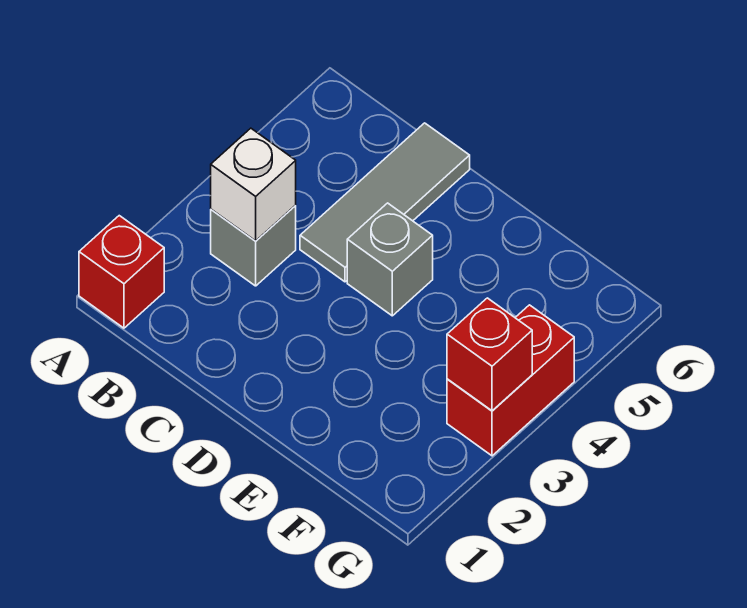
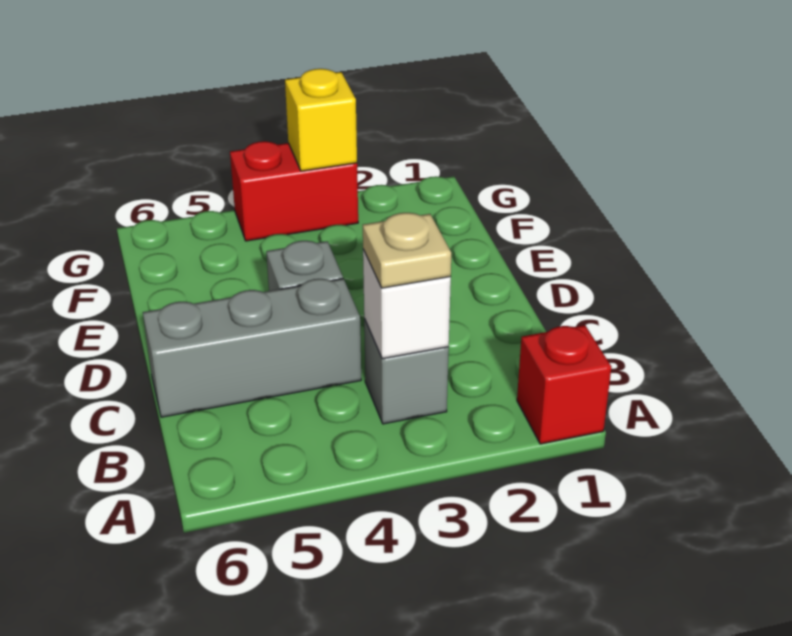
none -> tan plate B3 level 3
grey tile C4:C6 level 1 -> grey brick C4:C6 level 1
red brick G3 level 2 -> yellow brick G3 level 2

